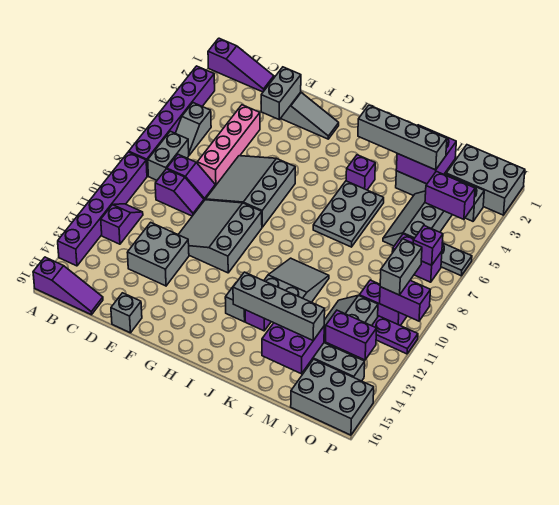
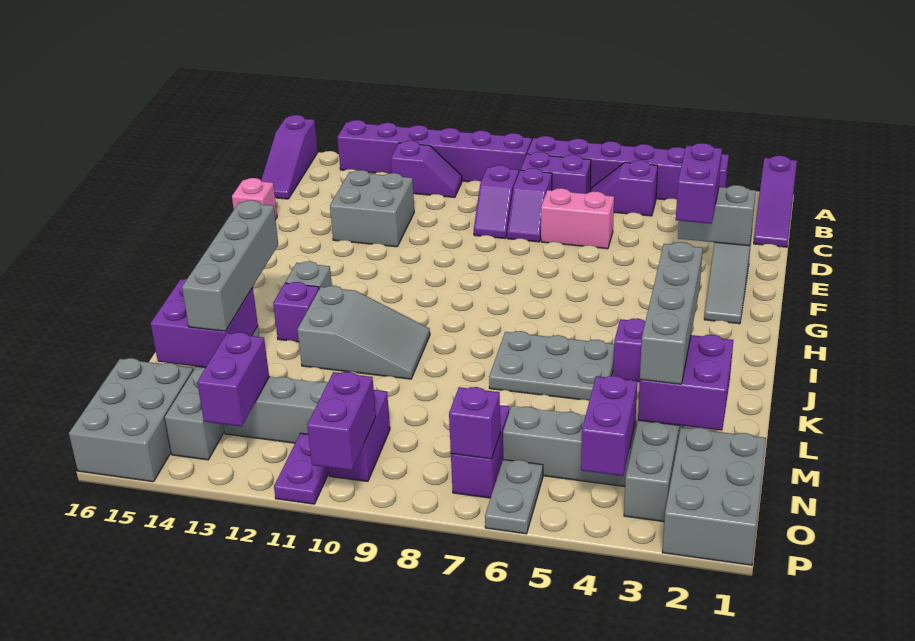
grey slope B5:B6 level 1 top 5 -> purple slope B5:B6 level 1 top 5
grey brick B7:B8 level 1 -> purple brick B7:B8 level 1
pink brick D4:D7 level 1 -> pink brick D6:D7 level 1
none -> purple brick E3:F3 level 3
grey slope E6:G8 level 1 top G -> none
grey slope E9:G11 level 1 top G -> none
grey brick E16 level 1 -> pink brick E16 level 1
grey brick O9:O10 level 3 -> none

